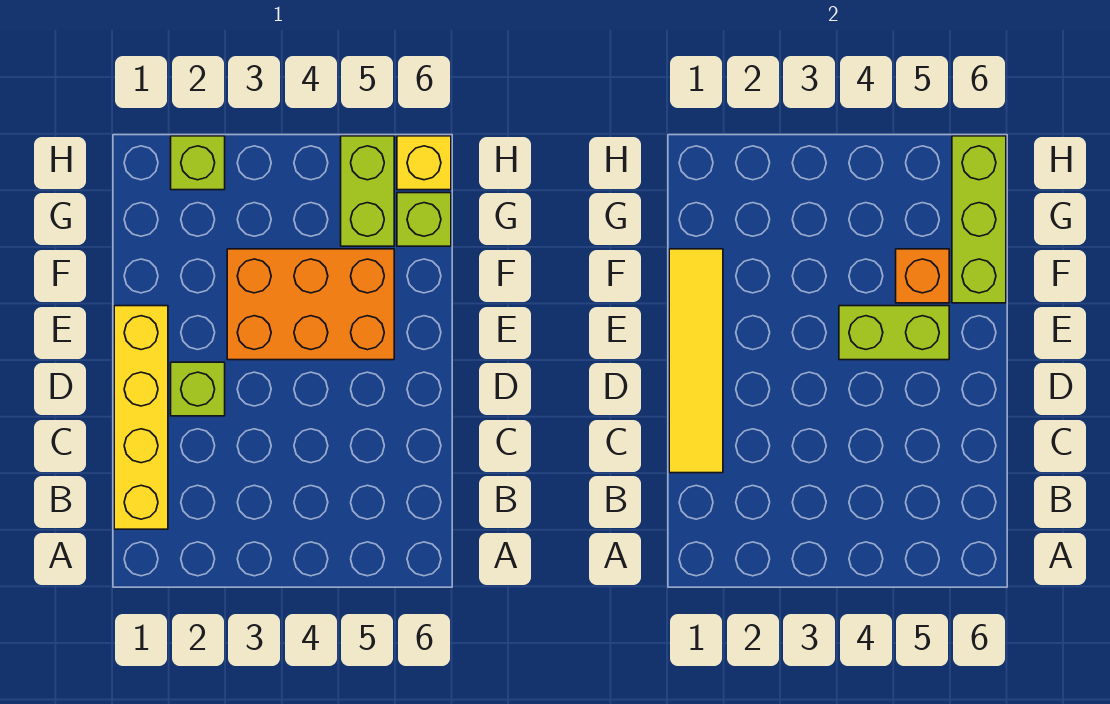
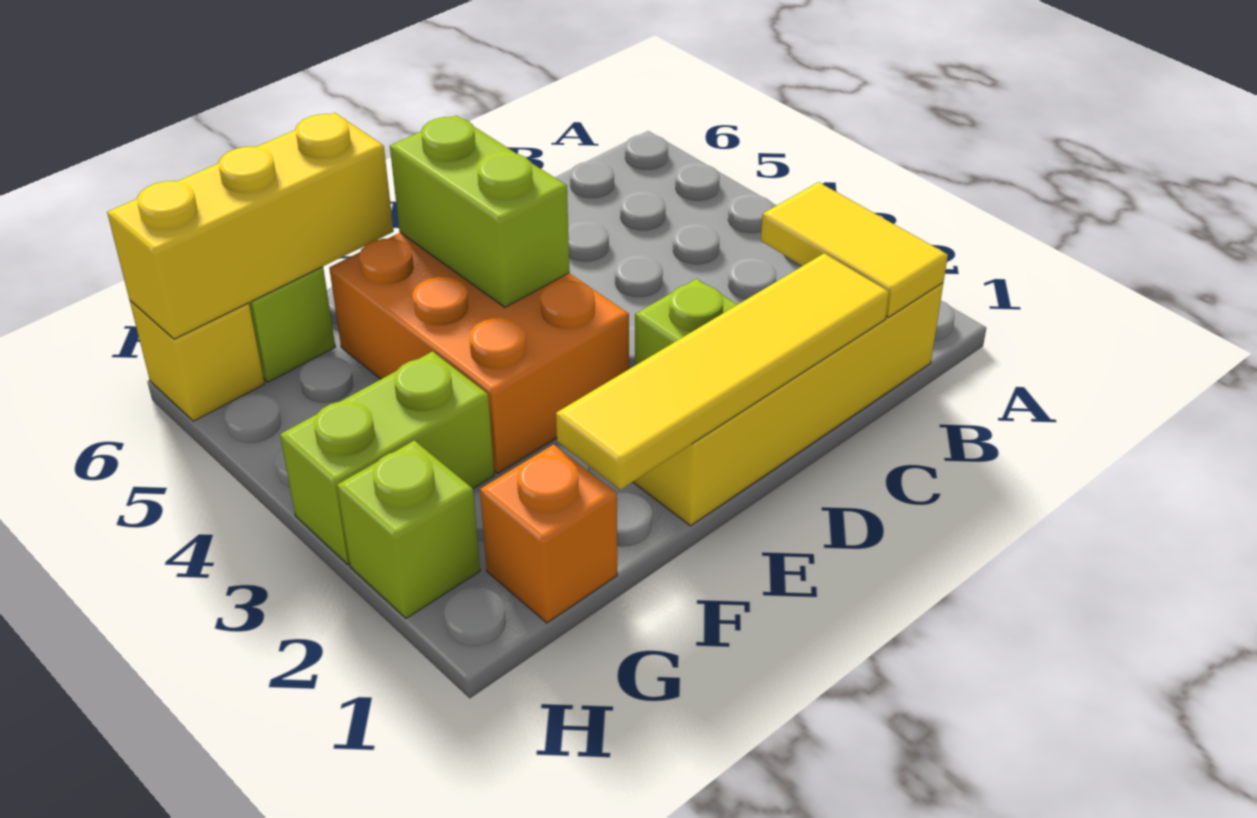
none -> yellow tile B1:B2 level 2
orange brick F5 level 2 -> orange brick G1 level 1
lime brick F6:H6 level 2 -> yellow brick F6:H6 level 2
lime brick G5:H5 level 1 -> lime brick G3:H3 level 1

